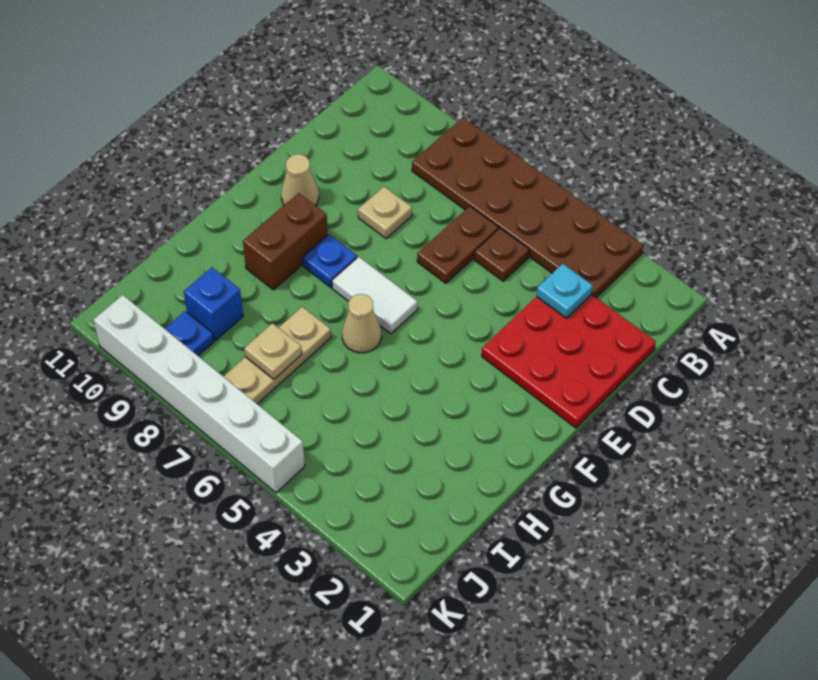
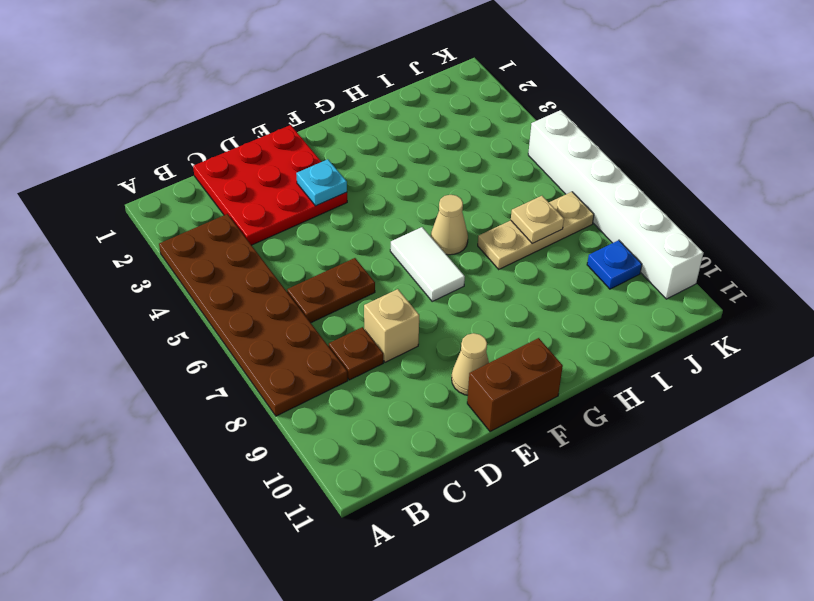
cyan plate C3 level 2 -> cyan plate E3 level 2
brown plate C5 level 1 -> brown plate C8 level 1
tan plate D8 level 1 -> tan brick D8 level 1
blue plate F8 level 1 -> none
brown brick F9:G9 level 1 -> brown brick E11:F11 level 1
blue brick I9 level 1 -> none

